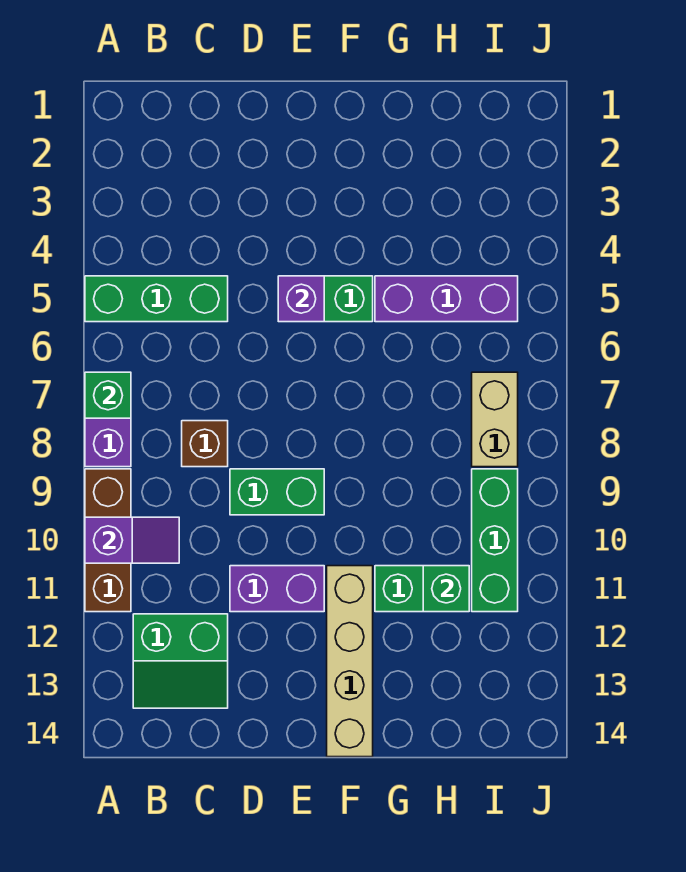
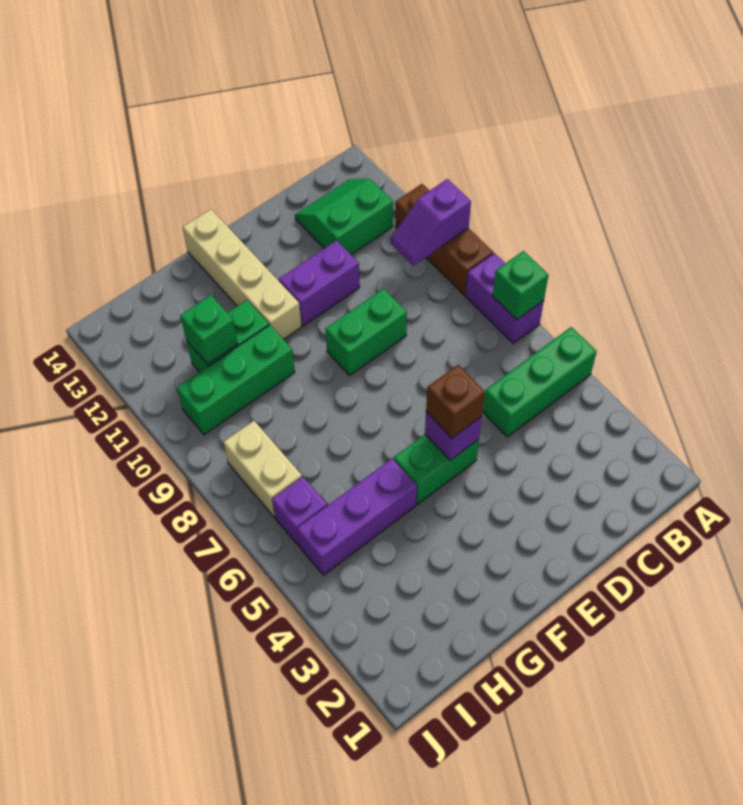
brown brick C8 level 1 -> brown brick E5 level 3
none -> purple brick I6 level 1
green brick I9:I11 level 1 -> green brick G10:I10 level 1

